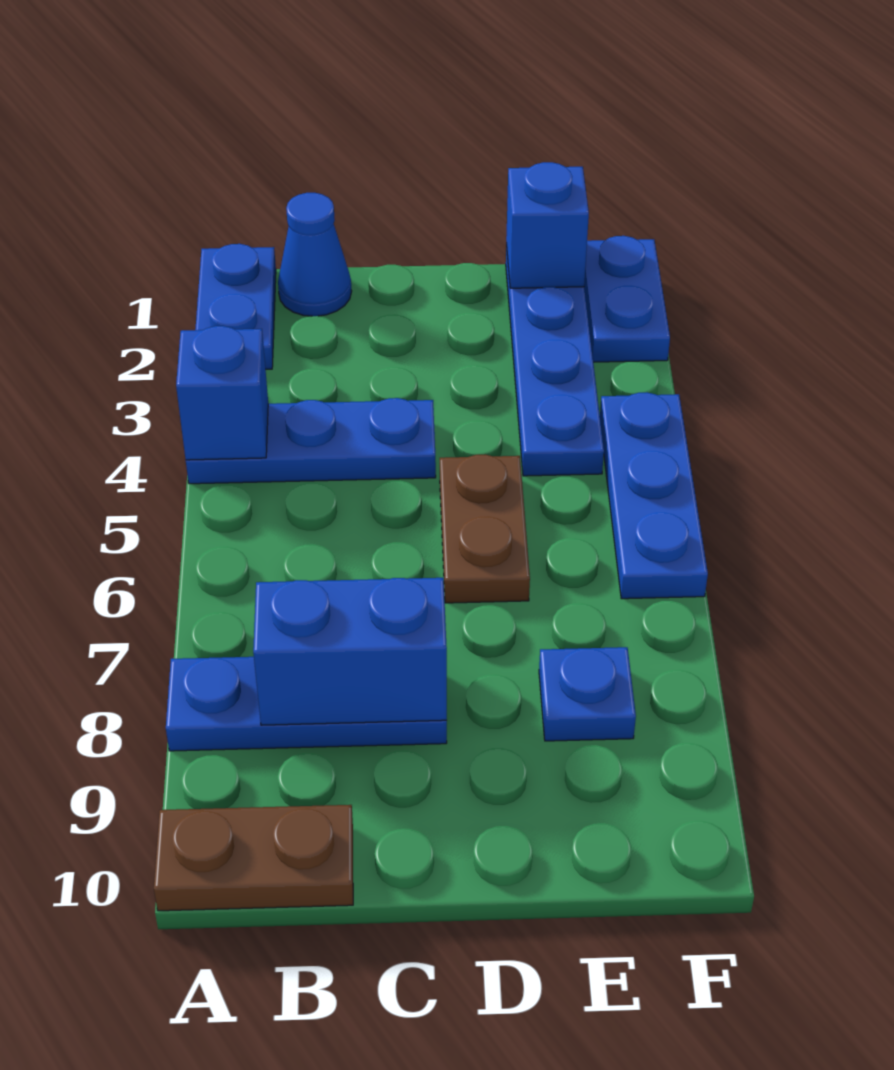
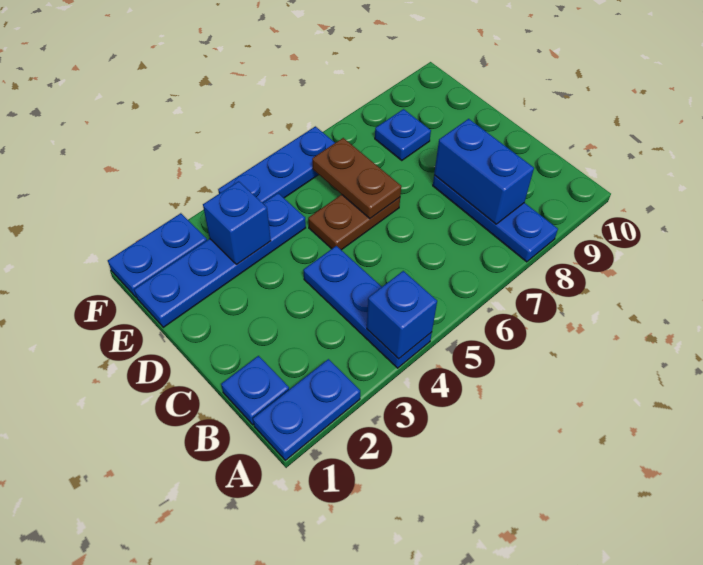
brown plate A10:B10 level 1 -> brown plate D6:E6 level 2
blue cone B1 level 1 -> blue plate B1 level 1
blue brick E1 level 2 -> blue brick E3 level 2

